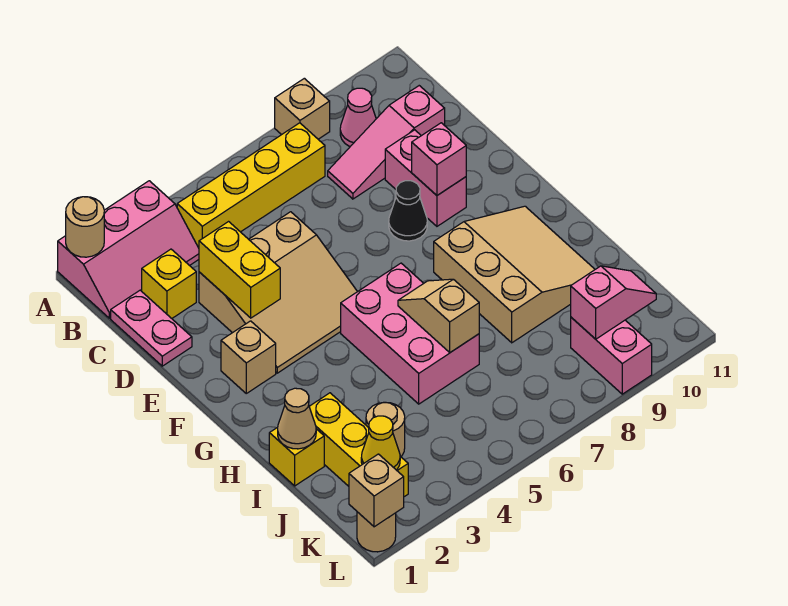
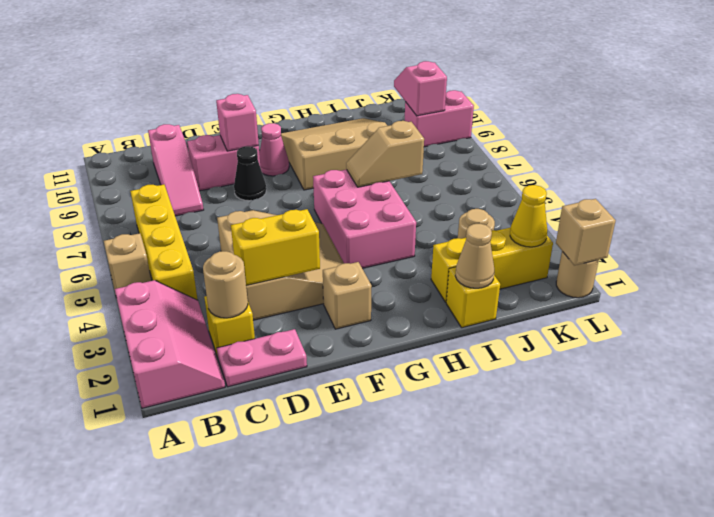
tan round brick A1 level 2 -> tan round brick C2 level 2
tan brick A8 level 1 -> tan brick A5 level 1
pink cone B9 level 1 -> pink cone F9 level 1
pink brick G5:I6 level 1 -> pink brick G4:H6 level 1

